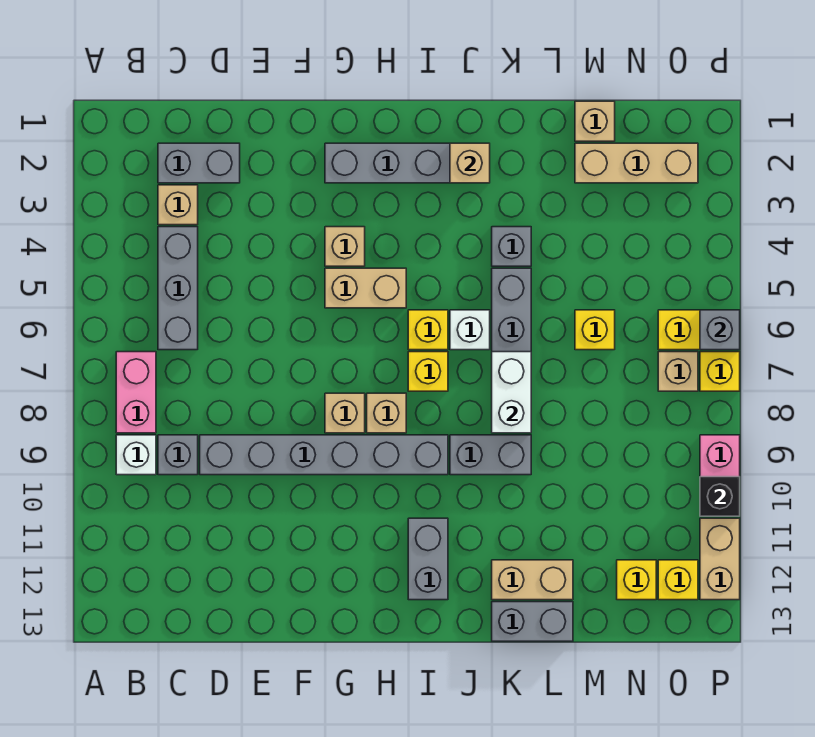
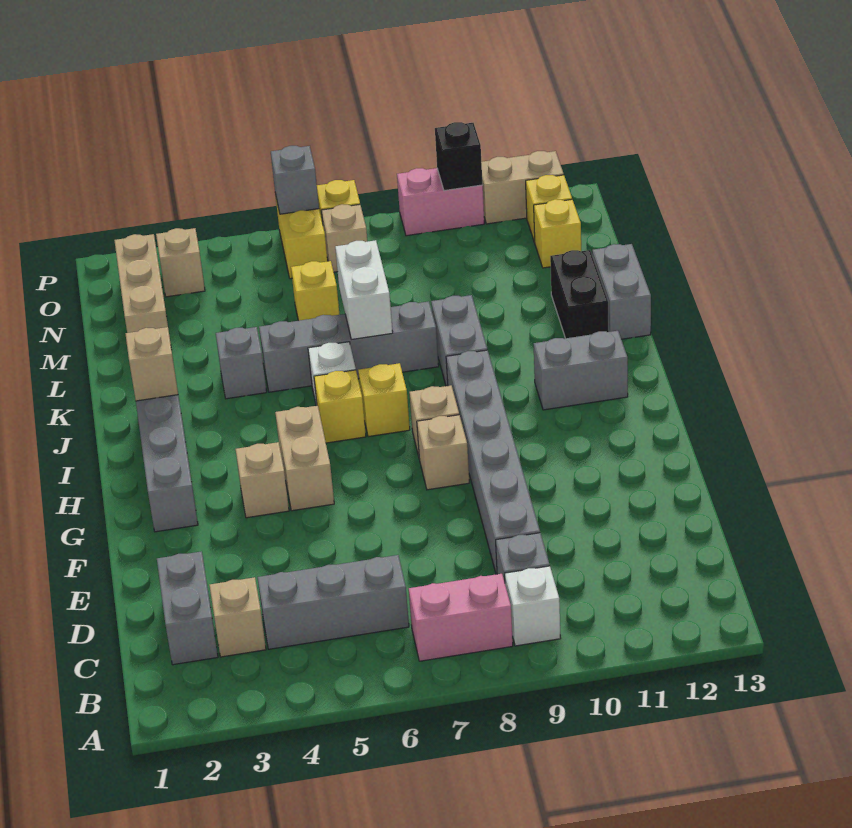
white brick K7:K8 level 2 -> white brick K7:L7 level 2
tan brick K12:L12 level 1 -> black brick K12:L12 level 1
tan brick M1 level 1 -> tan brick O3 level 1

